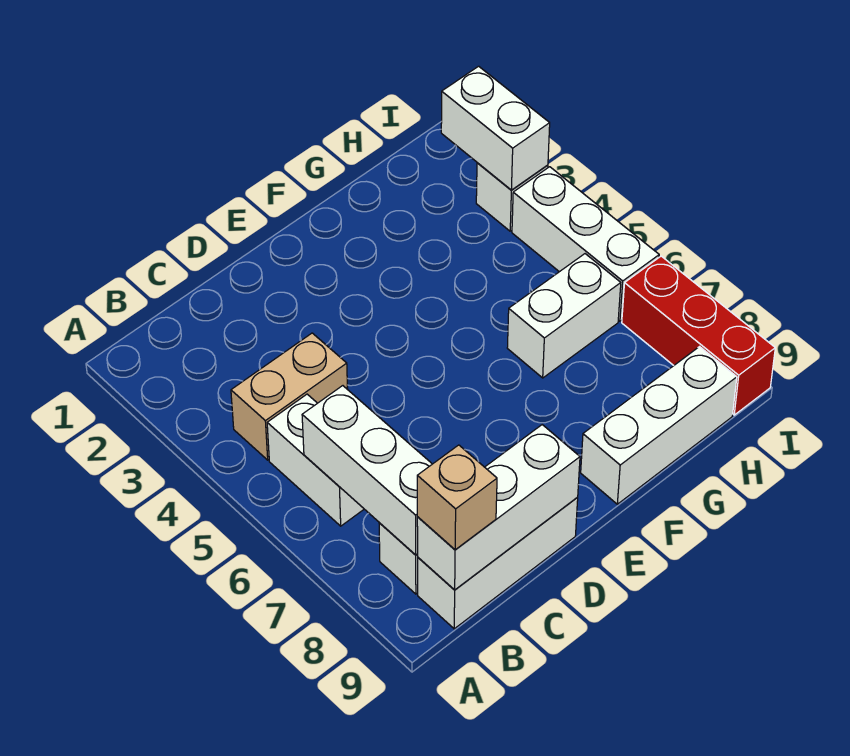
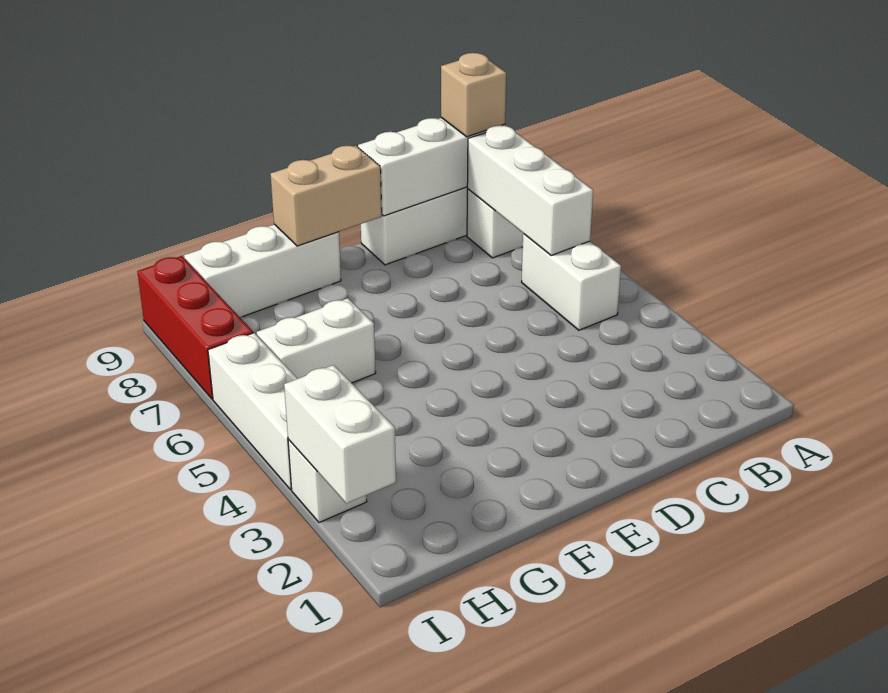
tan brick B4:C4 level 1 -> tan brick E9:F9 level 2

